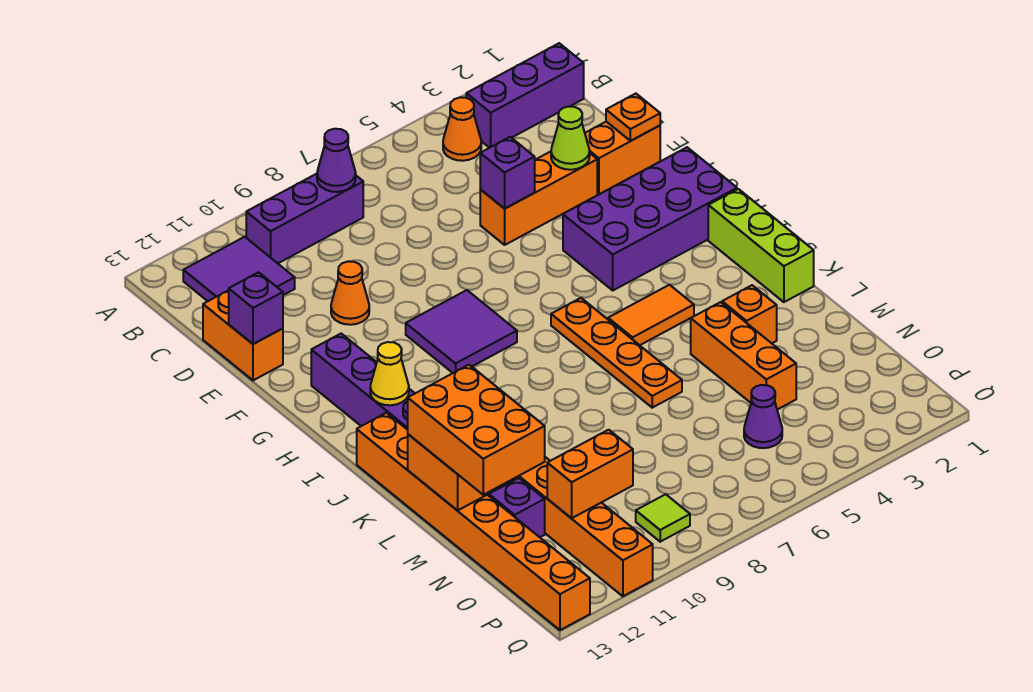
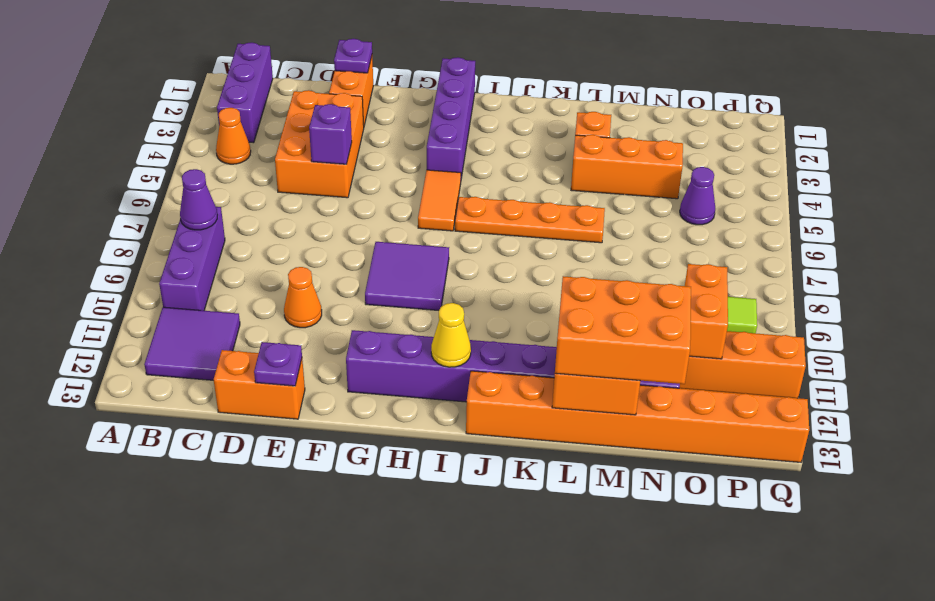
orange plate E1 level 2 -> purple plate E1 level 2
orange brick E3:E5 level 1 -> orange brick D3:E5 level 1
lime cone E3 level 2 -> none
purple brick E13 level 2 -> purple plate E13 level 2
purple brick G1:H4 level 1 -> purple brick H1:H4 level 1
lime brick I1:K1 level 1 -> none
orange tile J4:J5 level 1 -> orange tile H5:H6 level 1

